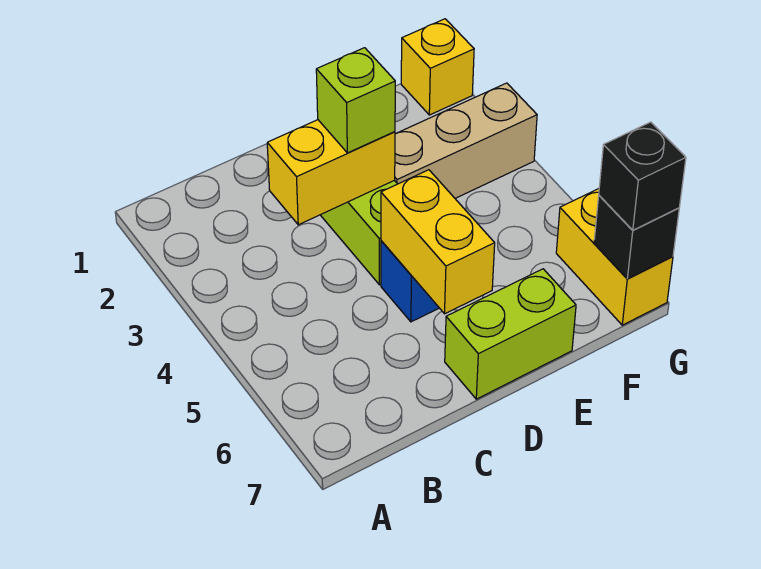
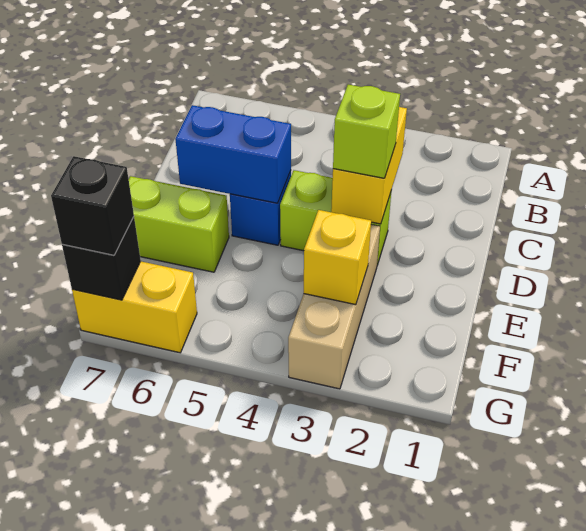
yellow brick D5:D6 level 2 -> blue brick D5:D6 level 2
lime brick D7:E7 level 1 -> lime brick E6:E7 level 1
yellow brick G1 level 1 -> yellow brick F3 level 2

